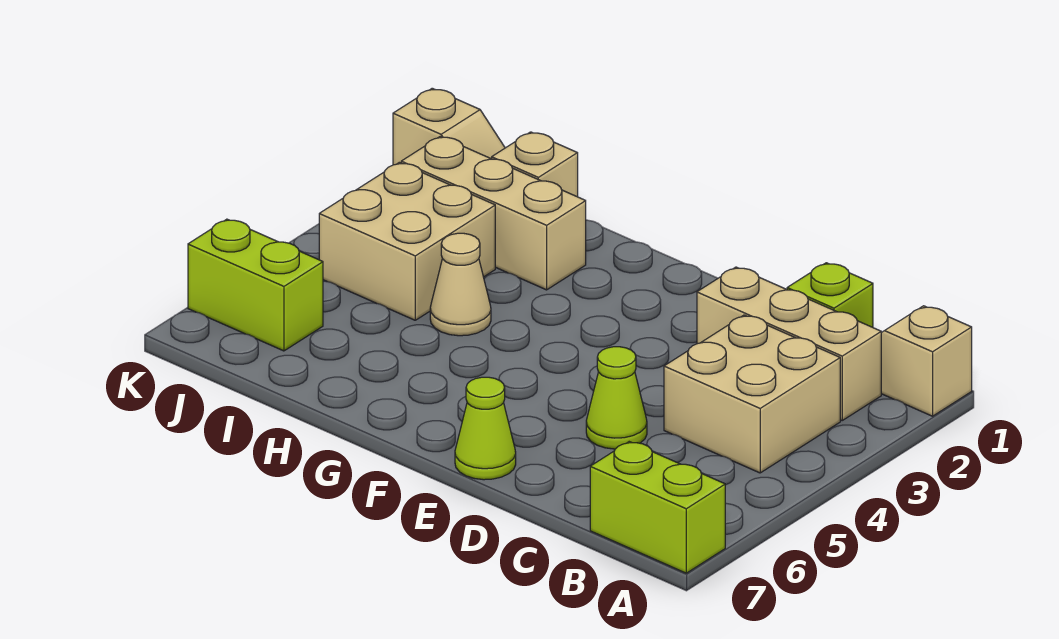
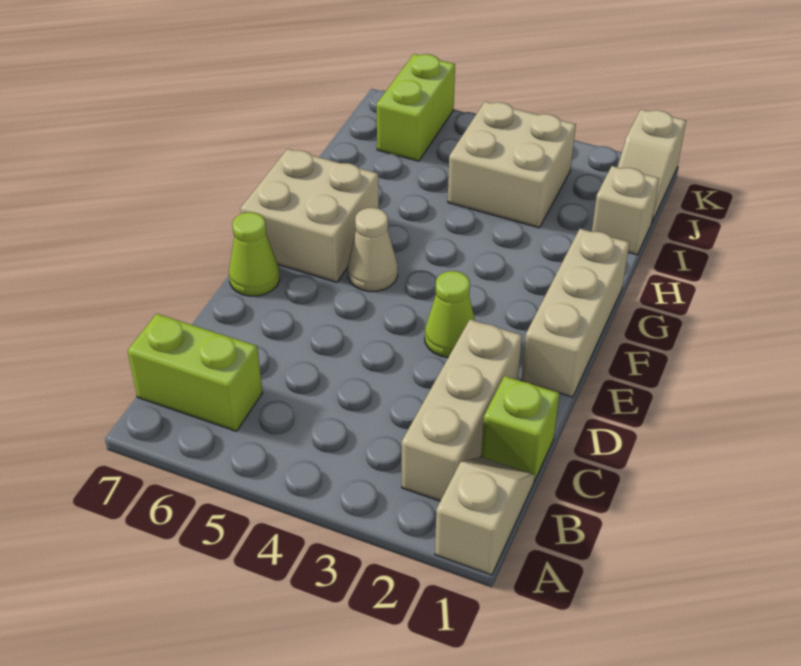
lime brick A7:B7 level 1 -> lime brick B6:B7 level 1
tan brick B3:C4 level 1 -> tan brick F6:G7 level 1
lime cone D5 level 1 -> lime cone E3 level 1
tan brick H2:J2 level 1 -> tan brick E1:G1 level 1
tan cone H4 level 1 -> tan cone F5 level 1

